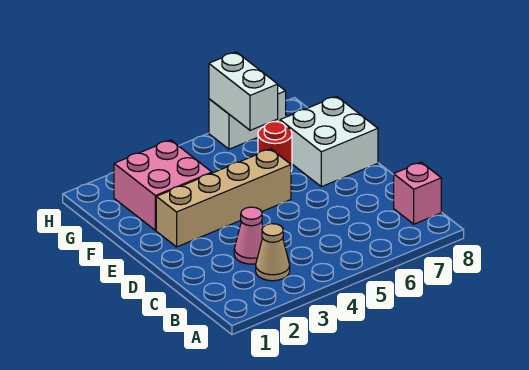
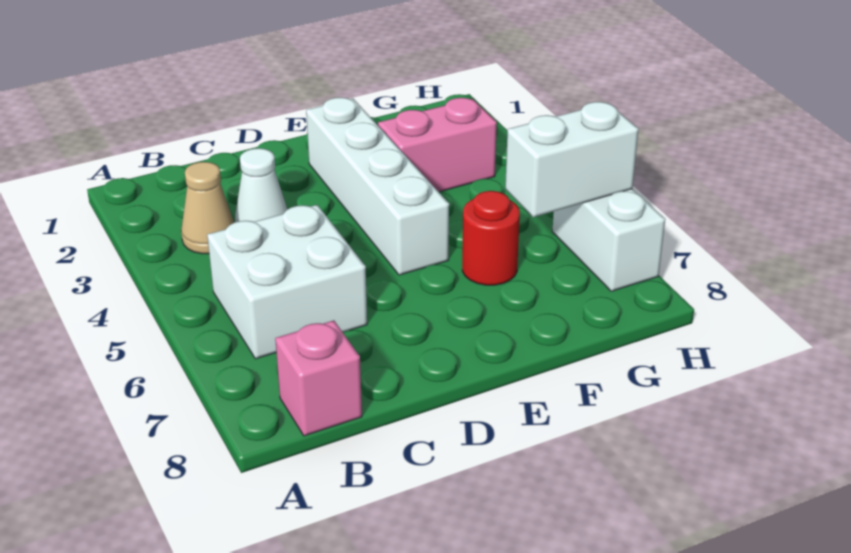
pink cone C3 level 1 -> white cone C3 level 1
tan brick E2:E5 level 1 -> white brick E2:E5 level 1
white brick E7:F8 level 1 -> white brick B5:C6 level 1
pink brick F2:G3 level 1 -> pink brick F3:G3 level 1

